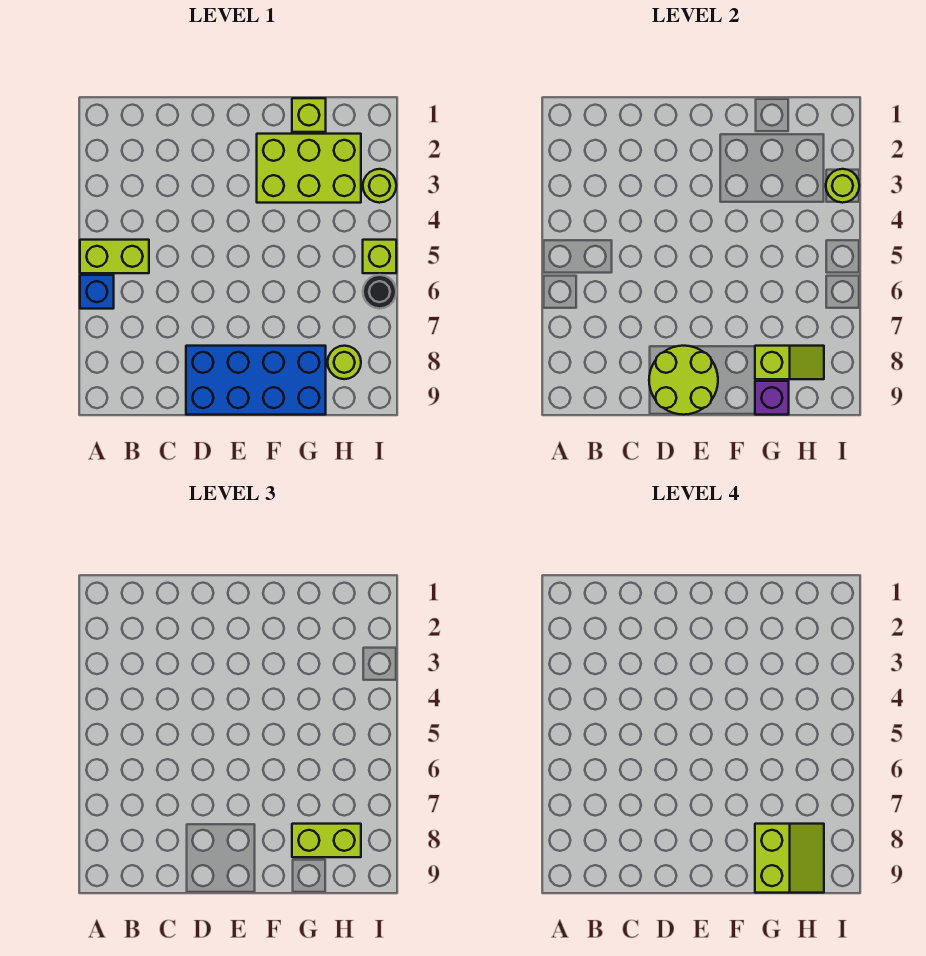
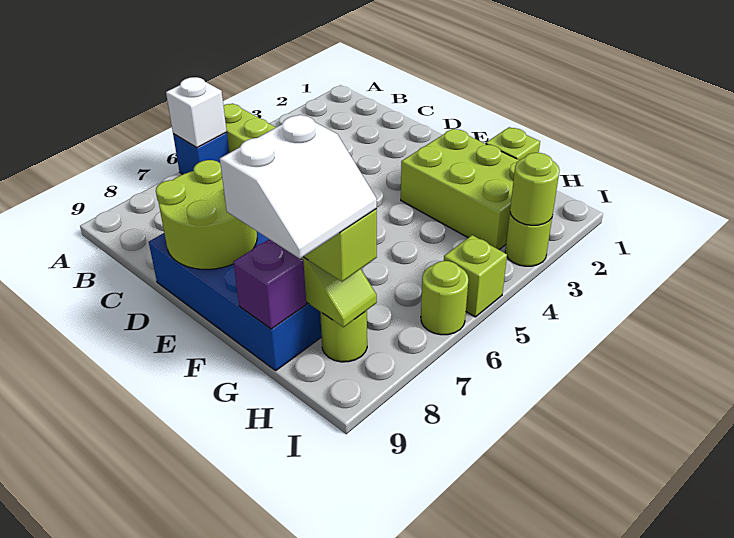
none -> white brick A6 level 2
lime slope G8:H9 level 4 top G -> white slope G8:H9 level 4 top G
black round brick I6 level 1 -> lime round brick I6 level 1

